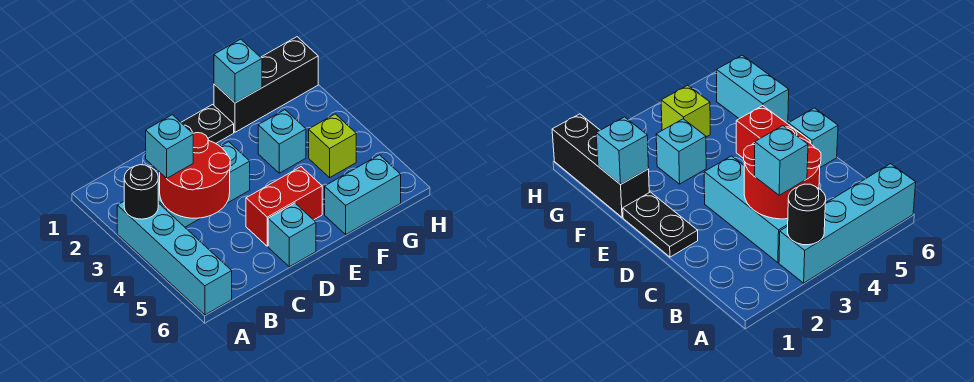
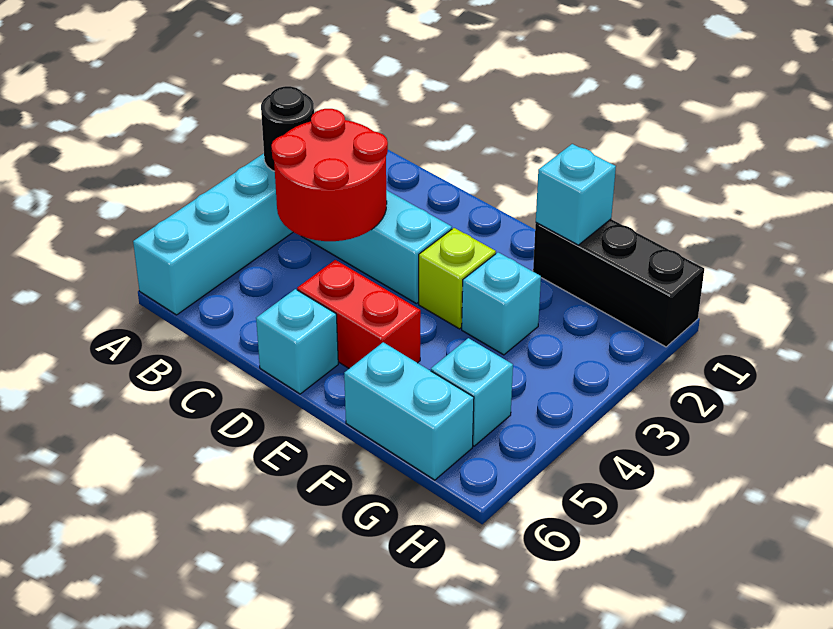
cyan brick B3 level 3 -> cyan brick G5 level 1
black plate D1:E1 level 1 -> none
lime brick G4 level 1 -> lime brick E3 level 1

